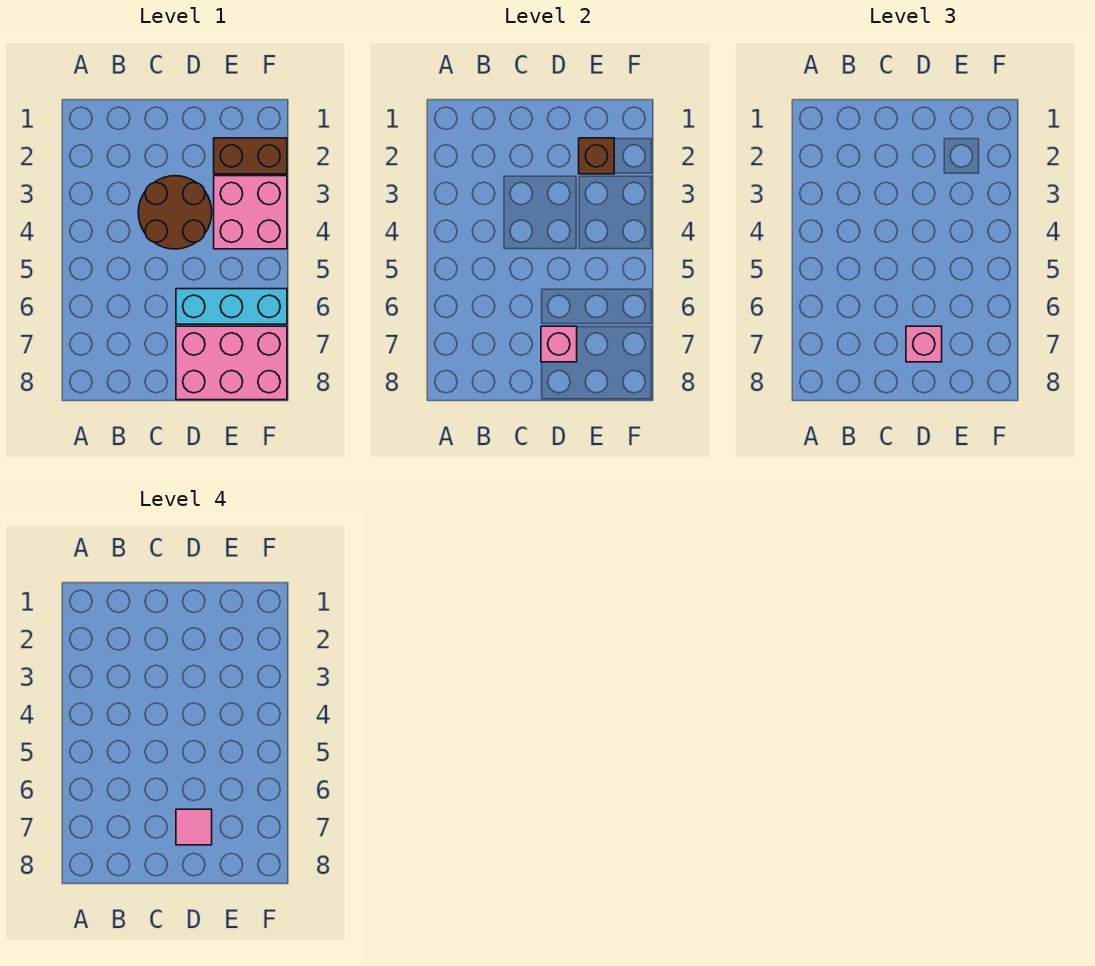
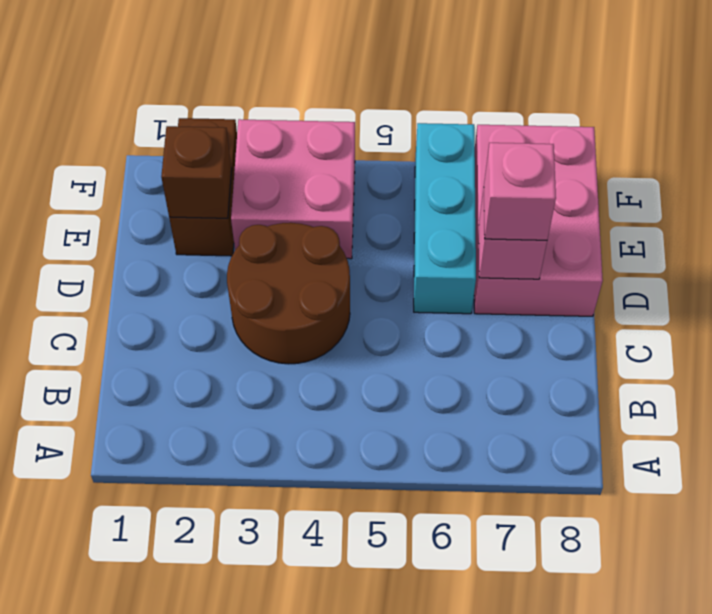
pink tile D7 level 4 -> none

